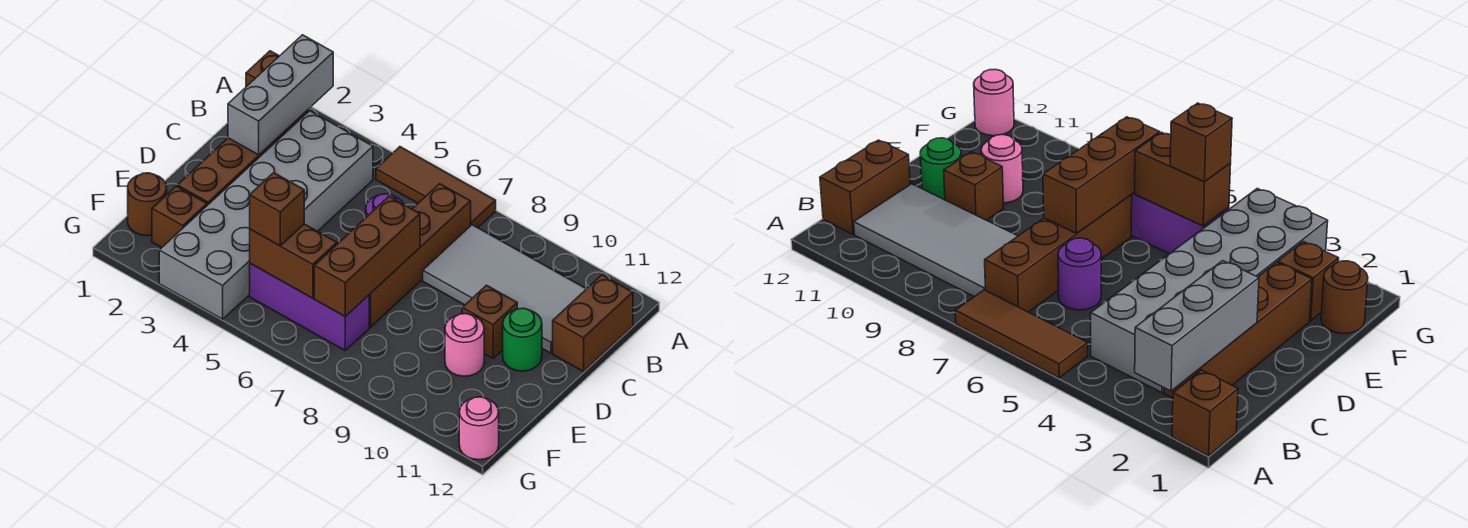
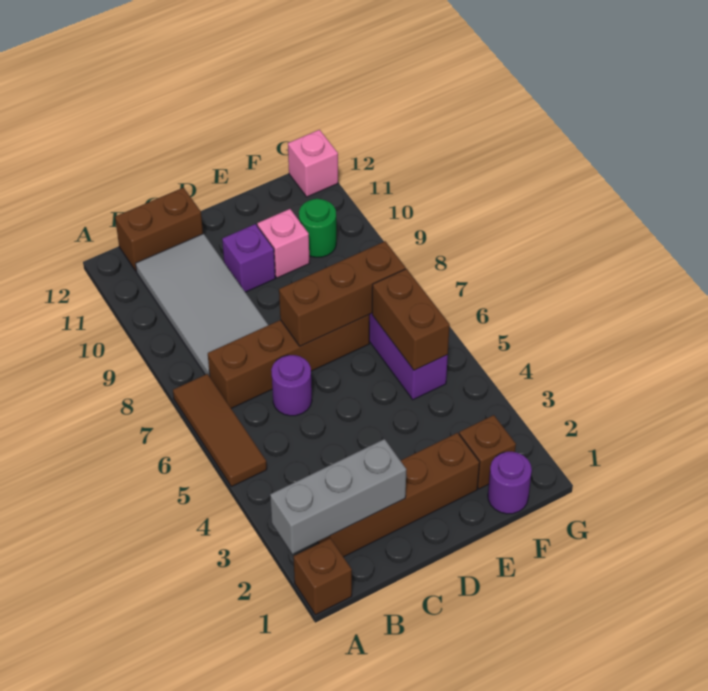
grey brick B3:G4 level 1 -> none
brown brick D10 level 1 -> purple brick D10 level 1
green round brick D11 level 1 -> green round brick F10 level 1
pink round brick E10 level 1 -> pink brick E10 level 1
brown round brick F1 level 1 -> purple round brick F1 level 1
brown brick F5 level 3 -> none
pink round brick G12 level 1 -> pink brick G12 level 1

